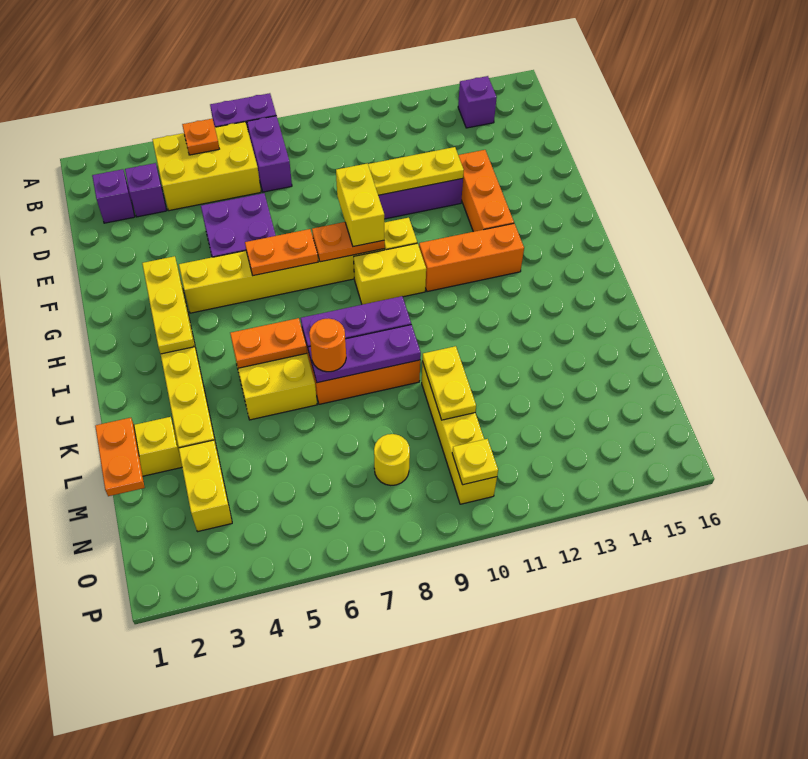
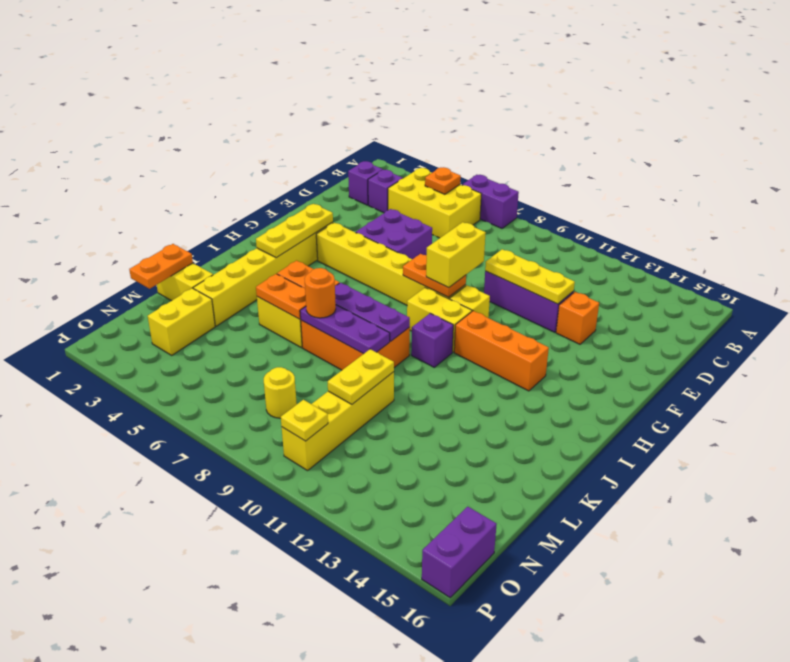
purple brick B7:C7 level 1 -> purple brick O16:P16 level 1
purple brick B14 level 1 -> purple brick I10 level 1
orange brick E13:G13 level 1 -> orange brick E13 level 1
orange plate G6:G7 level 2 -> orange plate K5:K6 level 2

